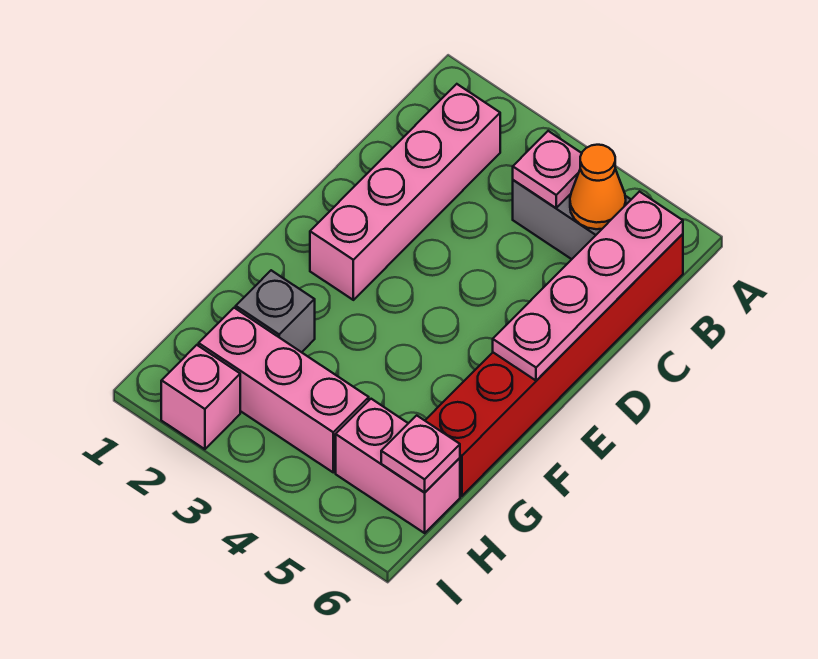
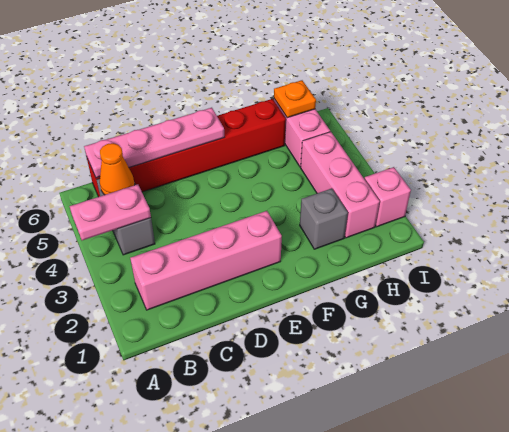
pink plate B4 level 2 -> pink plate A4:B4 level 2
pink plate H6 level 2 -> orange plate H6 level 2

